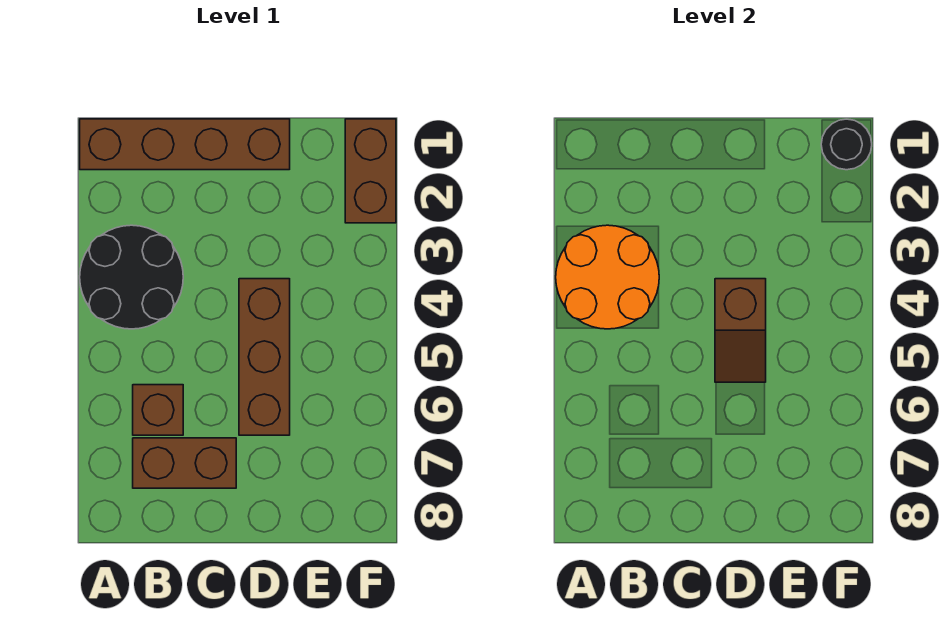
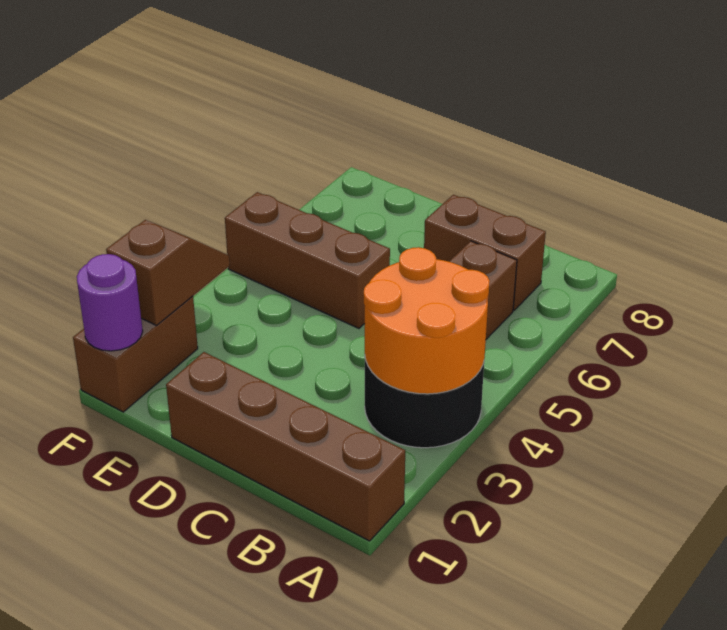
brown brick D4:D6 level 1 -> brown brick D5:F5 level 1
brown slope D4:D5 level 2 top 4 -> brown slope F2:F3 level 2 top 2
black round brick F1 level 2 -> purple round brick F1 level 2

